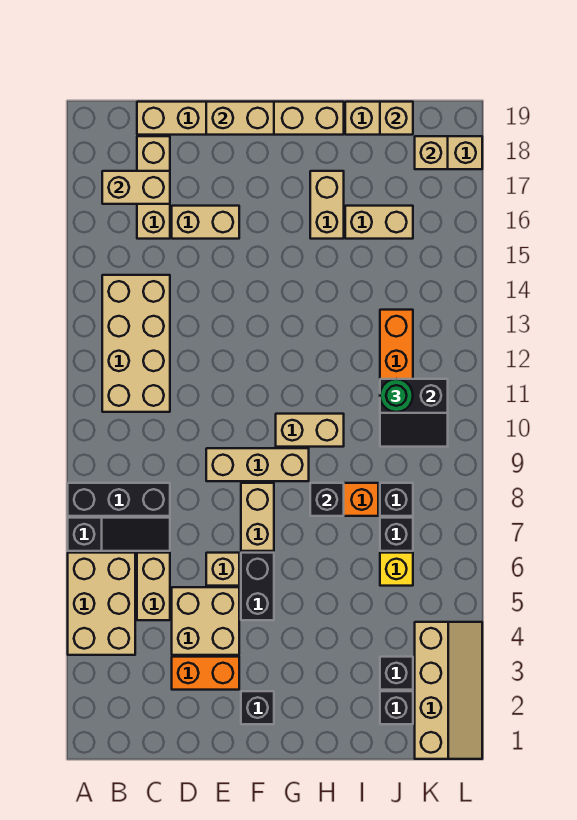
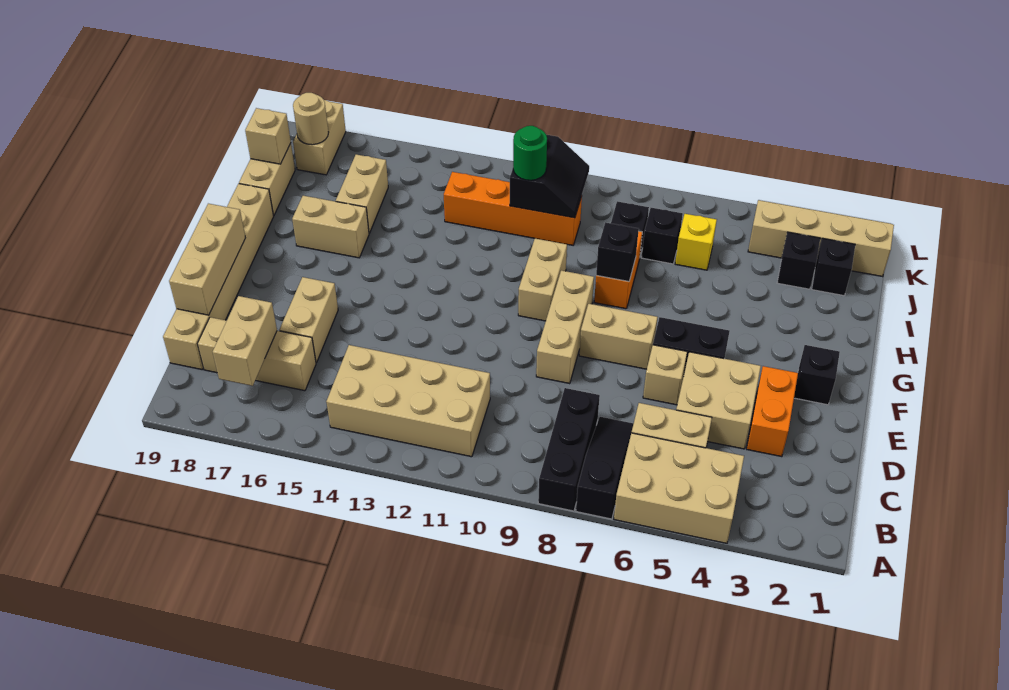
tan brick E19:F19 level 2 -> tan brick D19:F19 level 2
tan brick K18 level 2 -> tan round brick K18 level 2

